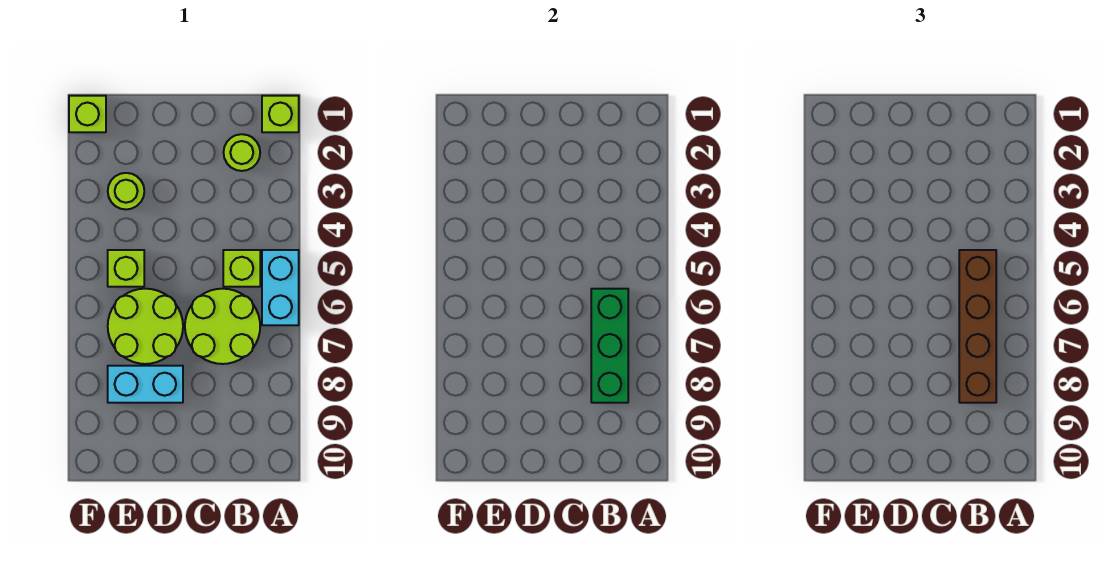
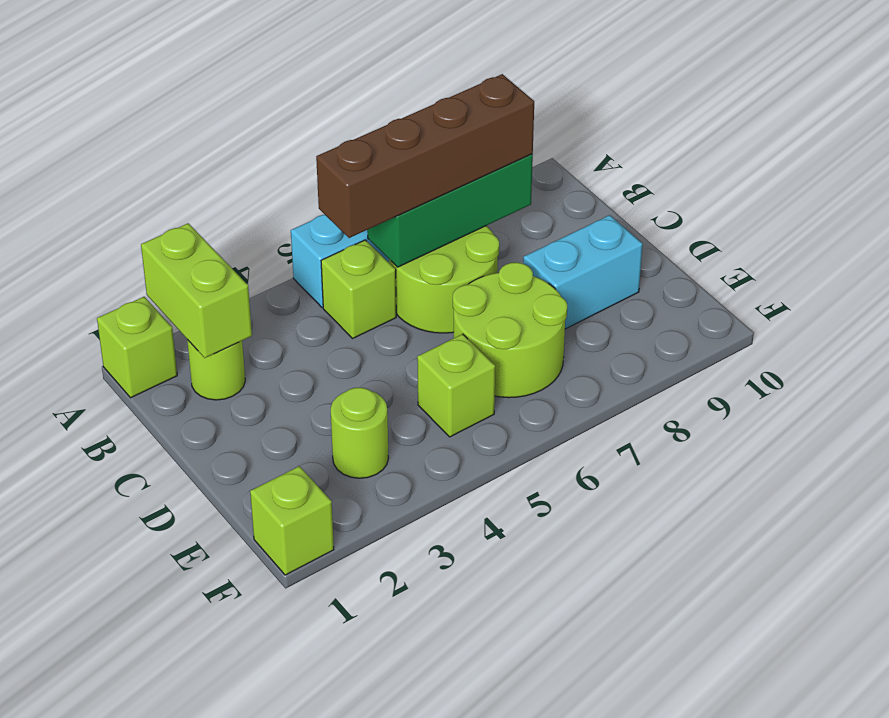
none -> lime brick A2:B2 level 2
cyan brick D8:E8 level 1 -> cyan brick D8:D9 level 1

